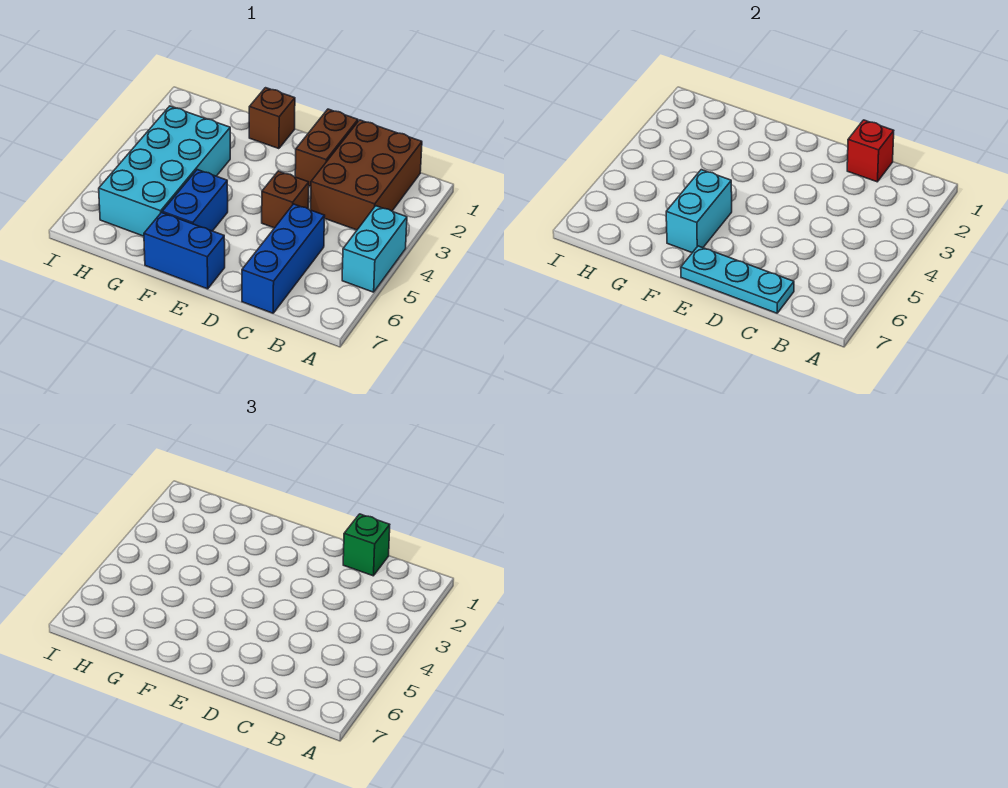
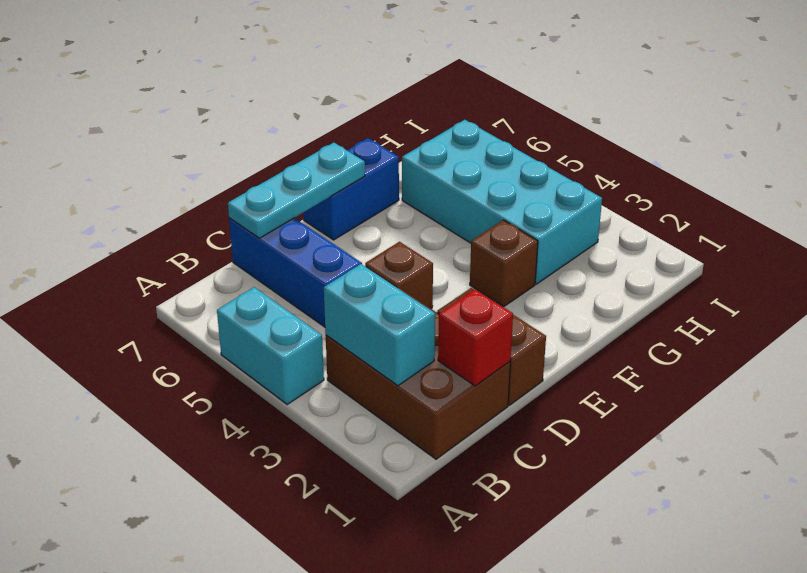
green brick C1 level 3 -> none
brown brick F1 level 1 -> brown brick F3 level 1
blue brick F5:F6 level 1 -> none
cyan brick F5:F6 level 2 -> cyan brick B2:B3 level 2

